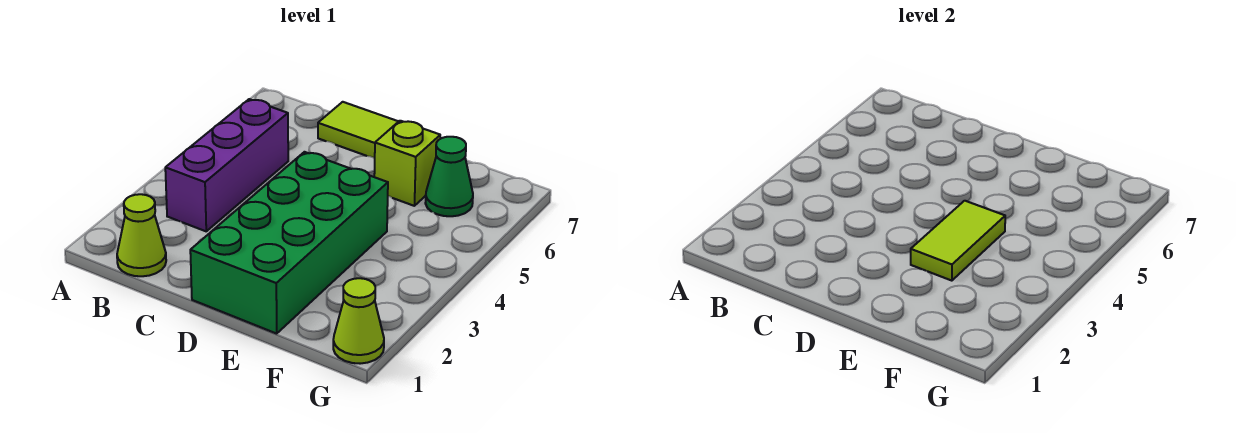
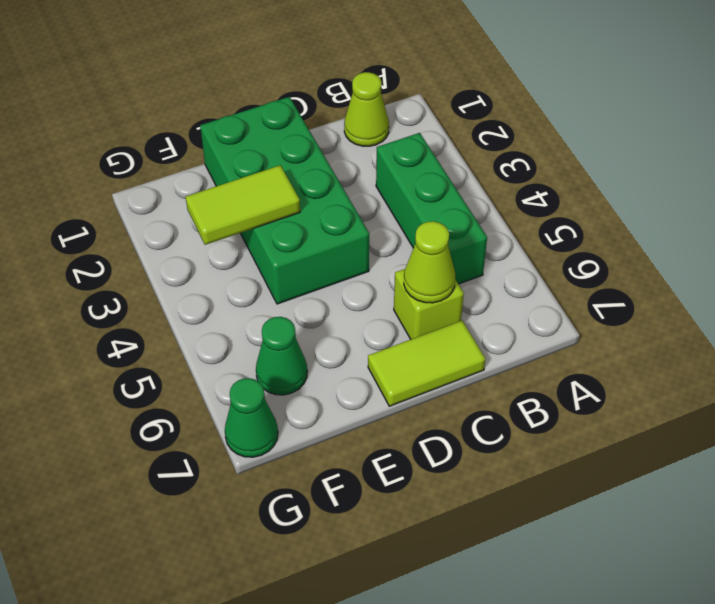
purple brick B3:B5 level 1 -> green brick B3:B5 level 1
lime tile E3:E4 level 2 -> lime tile E3:F3 level 2
lime brick E6 level 1 -> lime brick C6 level 1
lime cone G1 level 1 -> lime cone C6 level 2
none -> green cone G7 level 1

